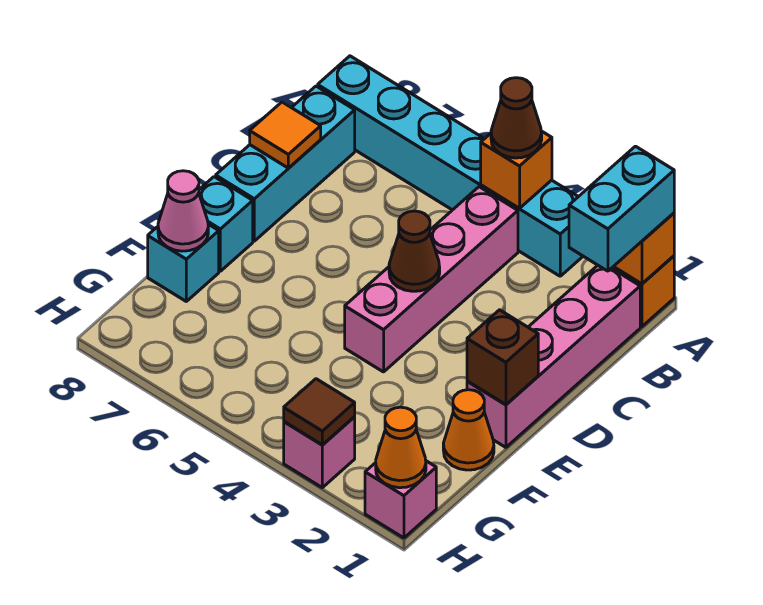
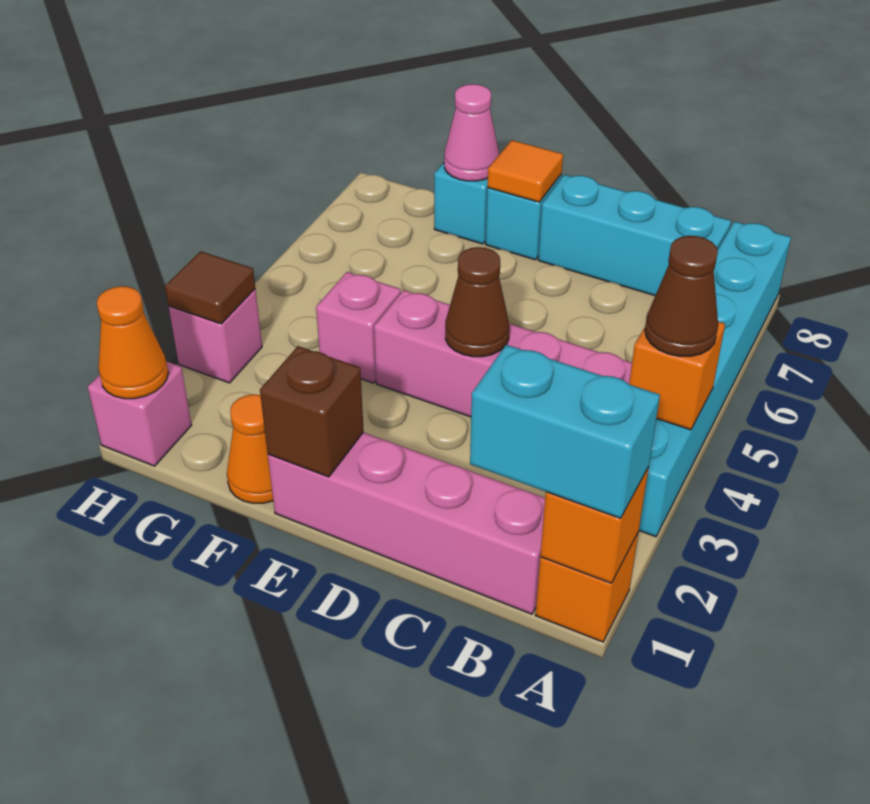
orange tile C8 level 2 -> orange tile E8 level 2
none -> pink brick F4 level 1

